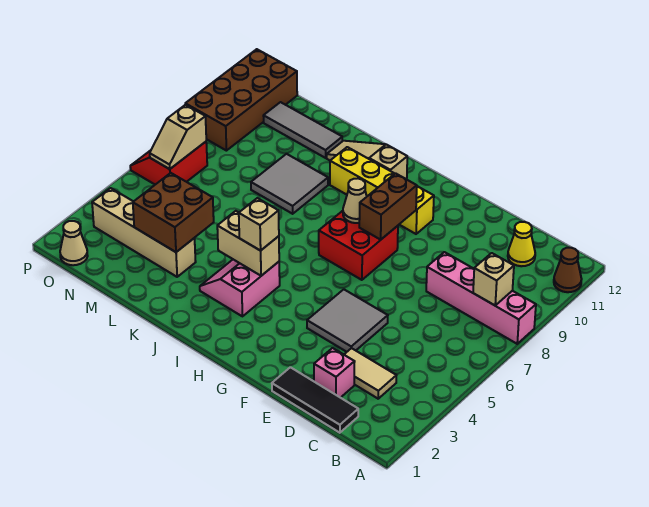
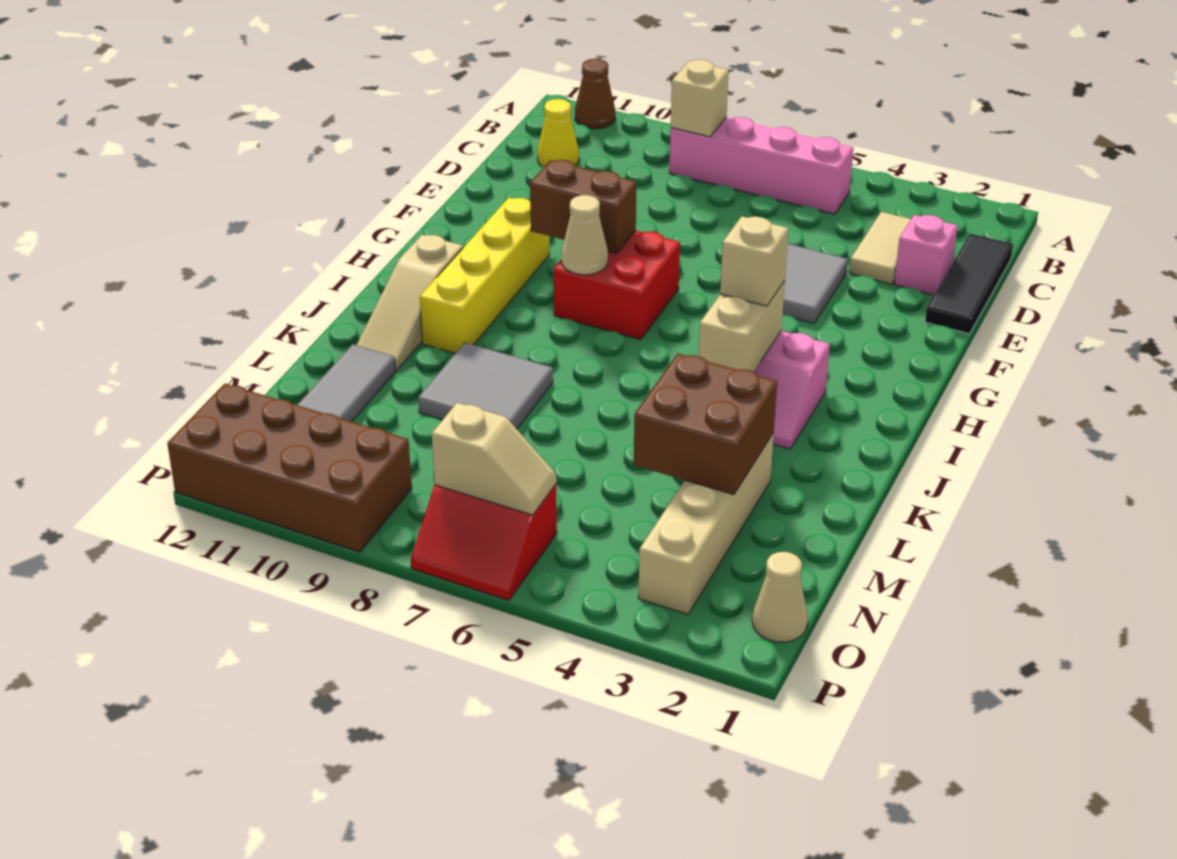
pink brick A8:D8 level 1 -> pink brick B5:B8 level 1

